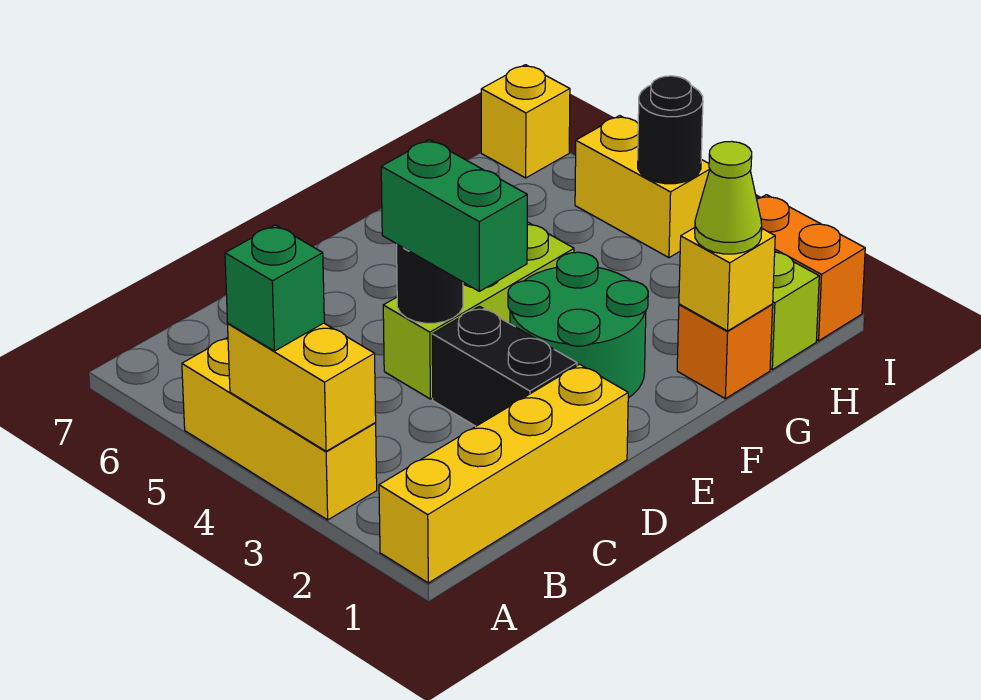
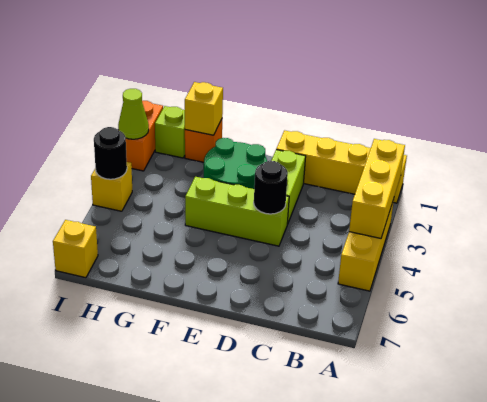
yellow brick A3:A4 level 2 -> yellow brick A2:A4 level 2
green brick A4 level 3 -> none
black brick D2:D3 level 1 -> lime brick D2:D3 level 1
green brick D3:D4 level 3 -> none
lime cone G1 level 3 -> lime cone I2 level 2
yellow brick I4:I5 level 1 -> yellow brick I4 level 1

